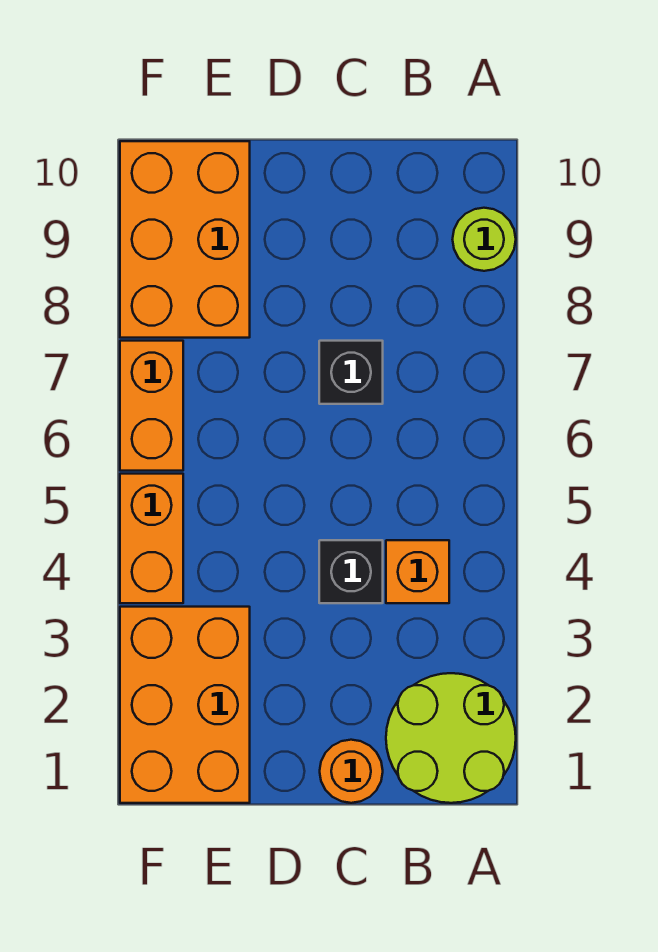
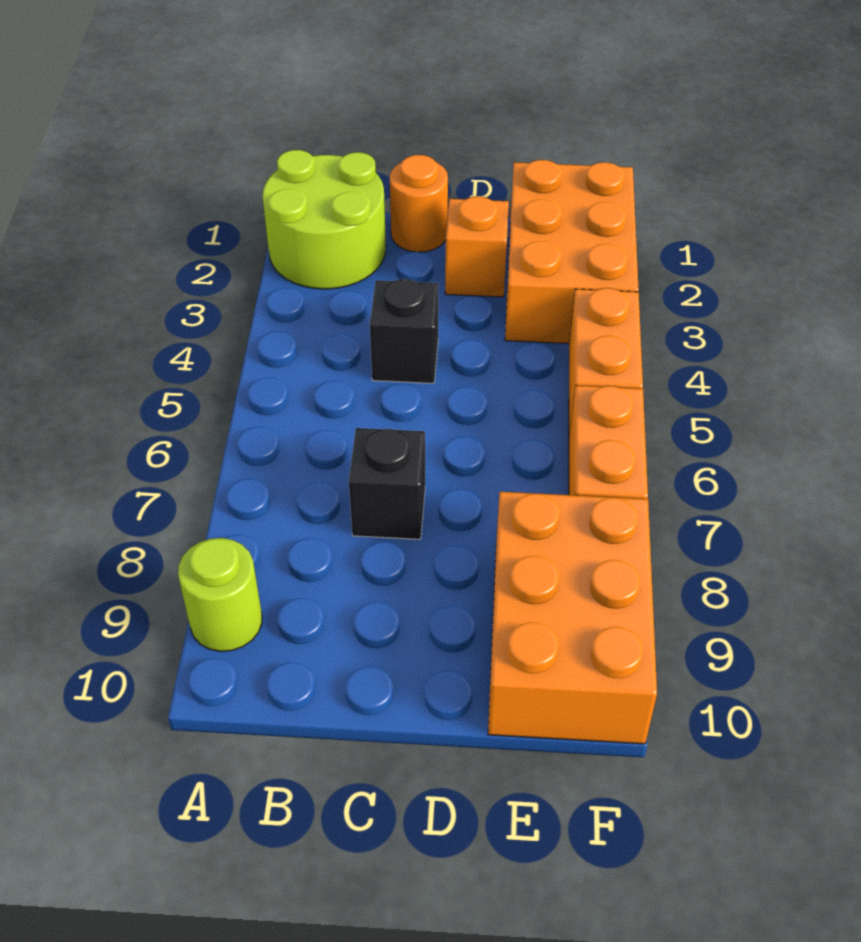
orange brick B4 level 1 -> orange brick D2 level 1

